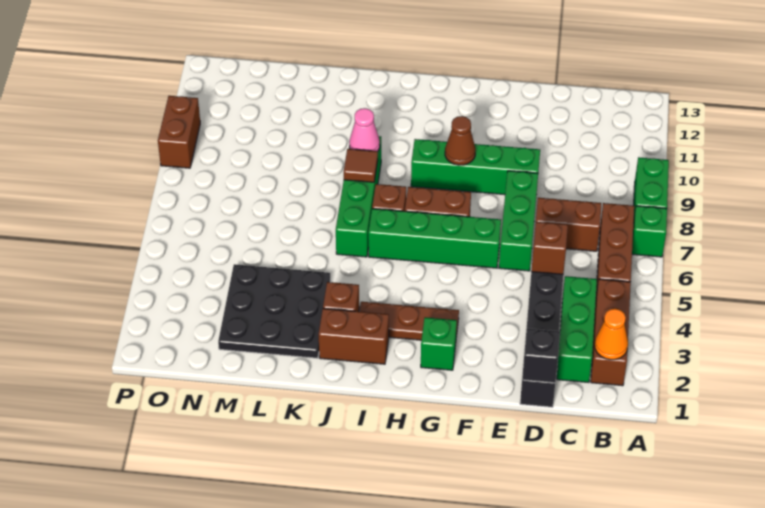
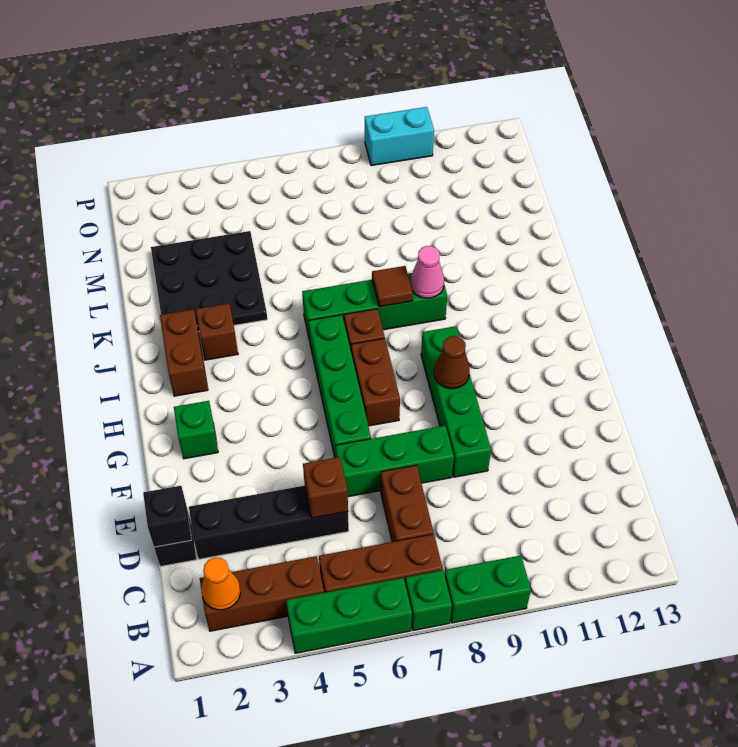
green brick C2:C4 level 1 -> green brick A4:A6 level 1
brown plate G3:I3 level 1 -> none
brown brick P9:P10 level 1 -> cyan brick P9:P10 level 1

